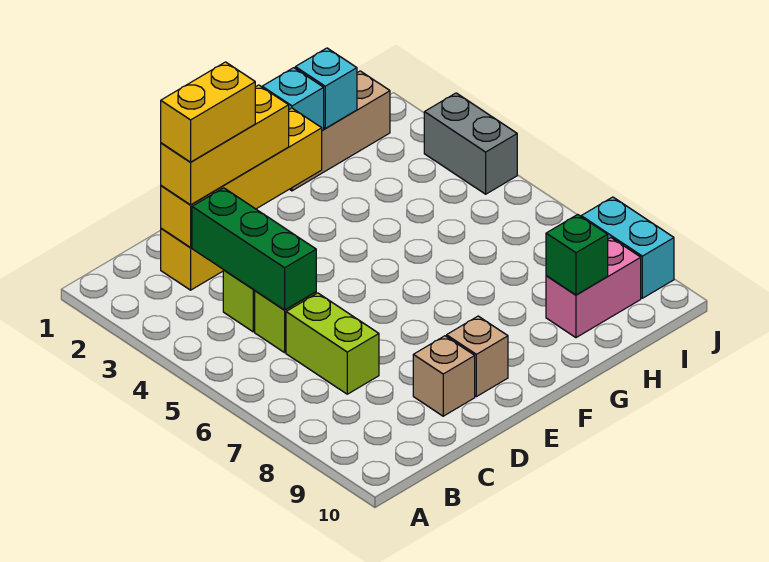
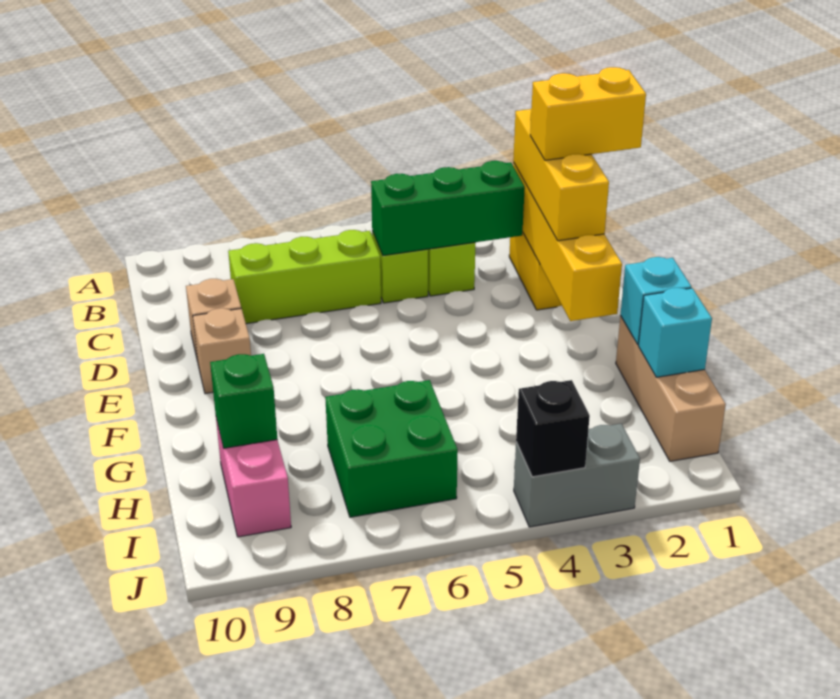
yellow brick C2:D2 level 4 -> yellow brick D1:D2 level 4
lime brick C6:C7 level 1 -> lime brick C6:C8 level 1
none -> green brick H6:I7 level 1
none -> black brick J4 level 2
cyan brick J8:J9 level 1 -> none

